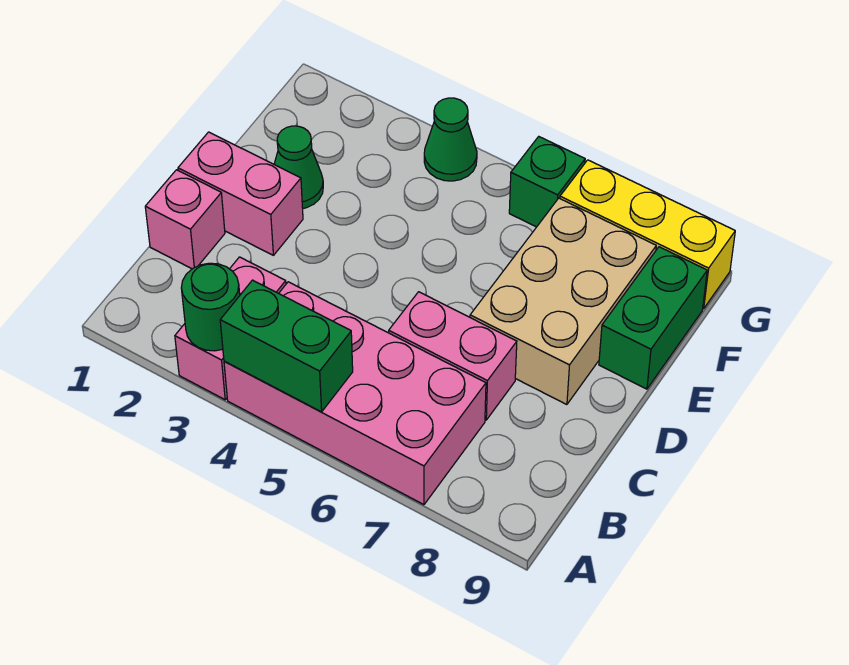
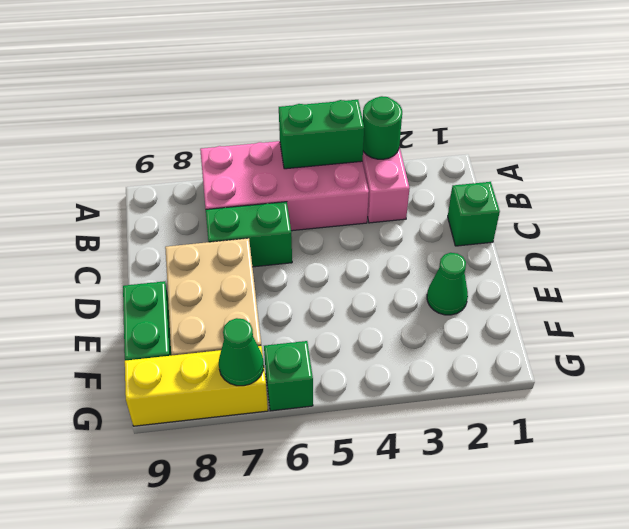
pink brick C1 level 1 -> green brick C1 level 1
pink brick C6:C7 level 1 -> green brick C6:C7 level 1
pink brick D1:D2 level 1 -> none
green cone G4 level 1 -> green cone G7 level 2

